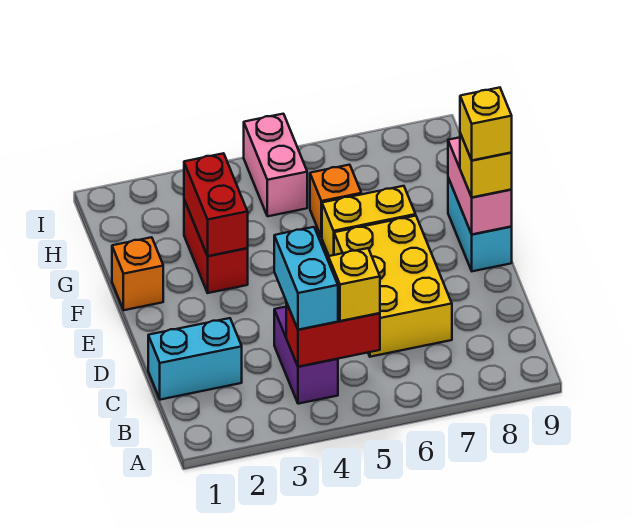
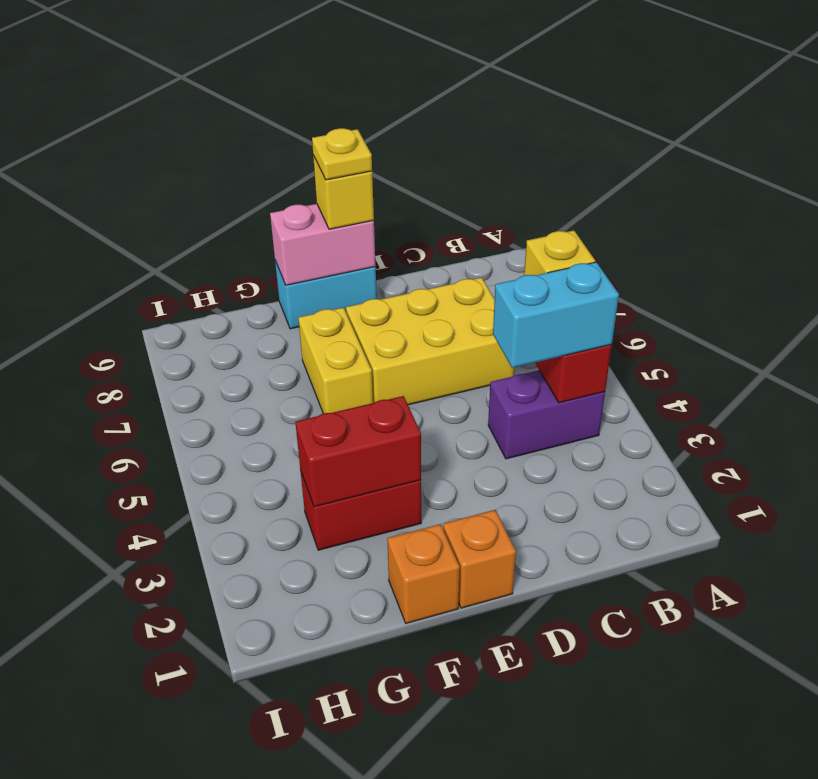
cyan brick C1:C2 level 1 -> none
yellow brick E9 level 4 -> yellow plate E9 level 4
orange brick G6 level 1 -> orange brick E1 level 1
pink brick H5:I5 level 1 -> none

